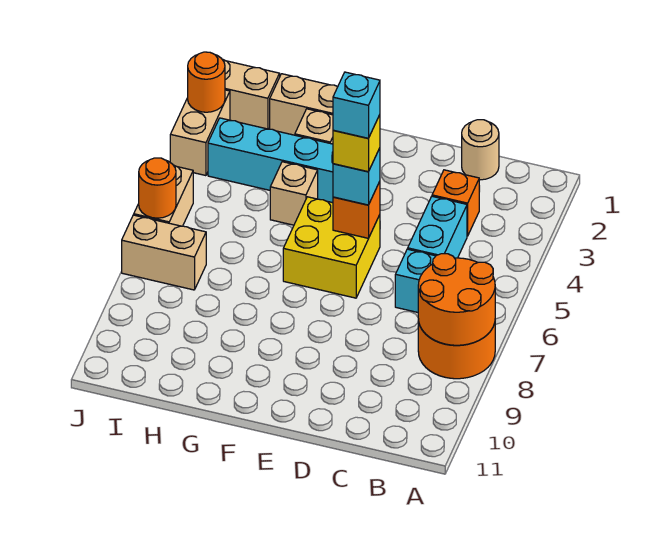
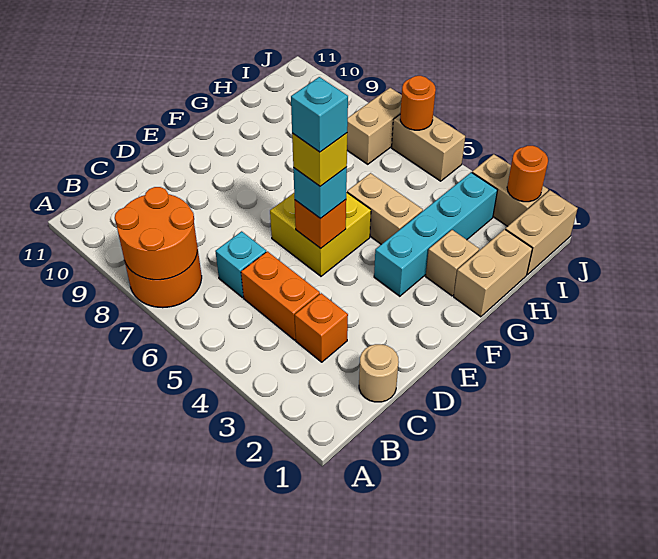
cyan brick C4:C5 level 1 -> orange brick C4:C5 level 1
tan brick G4 level 1 -> tan brick G4:G5 level 1

